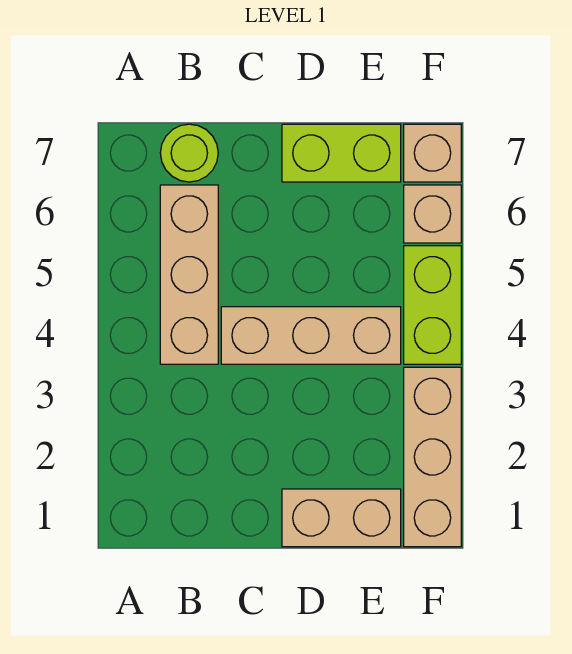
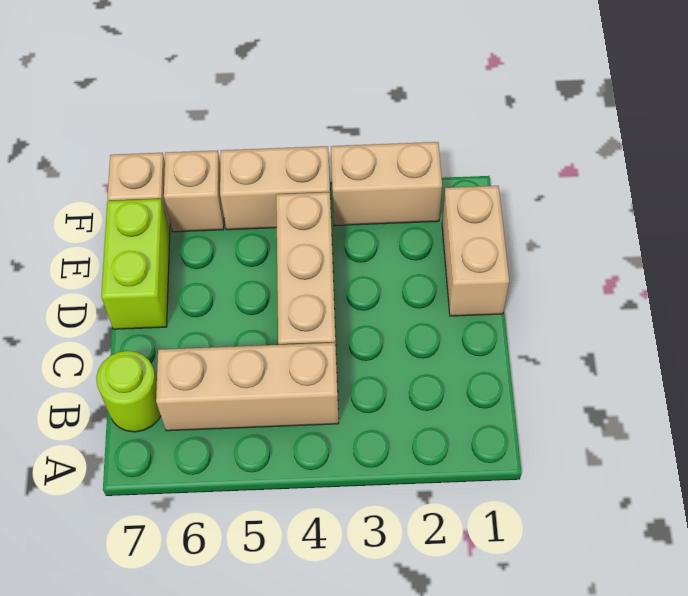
tan brick F1:F3 level 1 -> tan brick F2:F3 level 1
lime brick F4:F5 level 1 -> tan brick F4:F5 level 1

